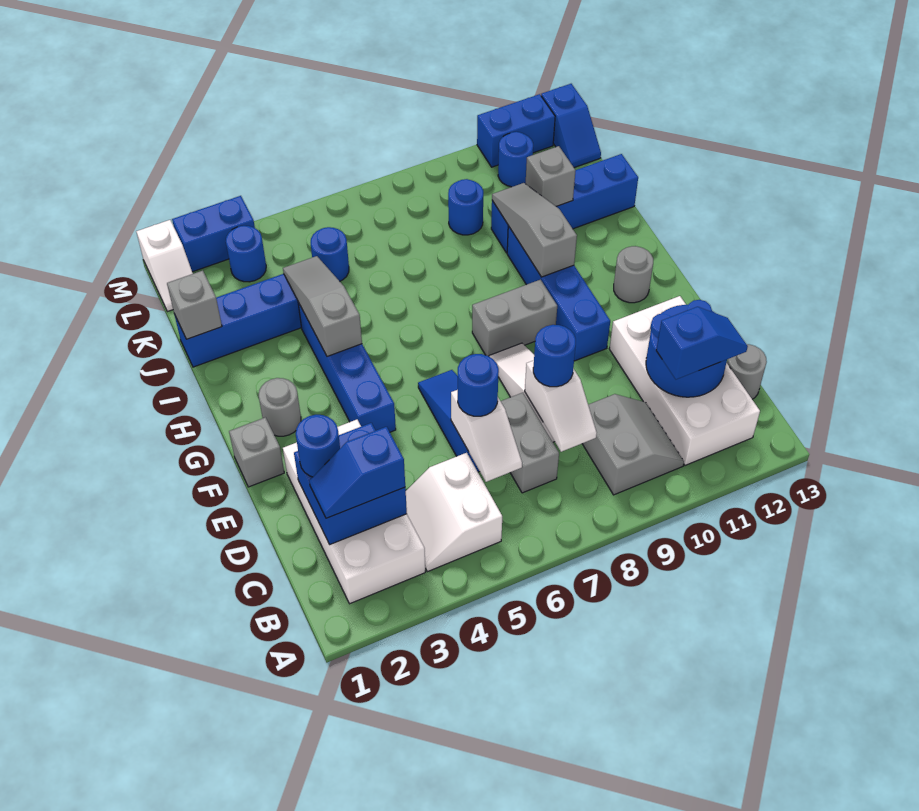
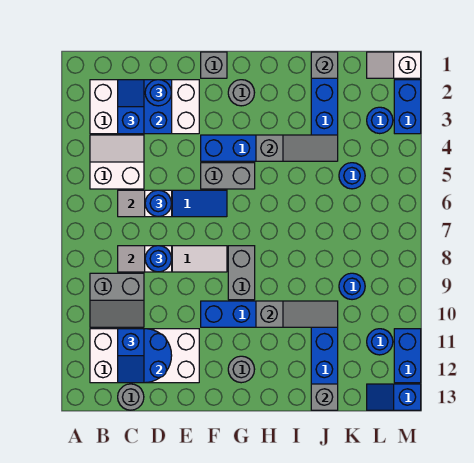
grey brick C7:D7 level 1 -> grey brick F5:G5 level 1
grey brick J11 level 2 -> grey brick J13 level 2

